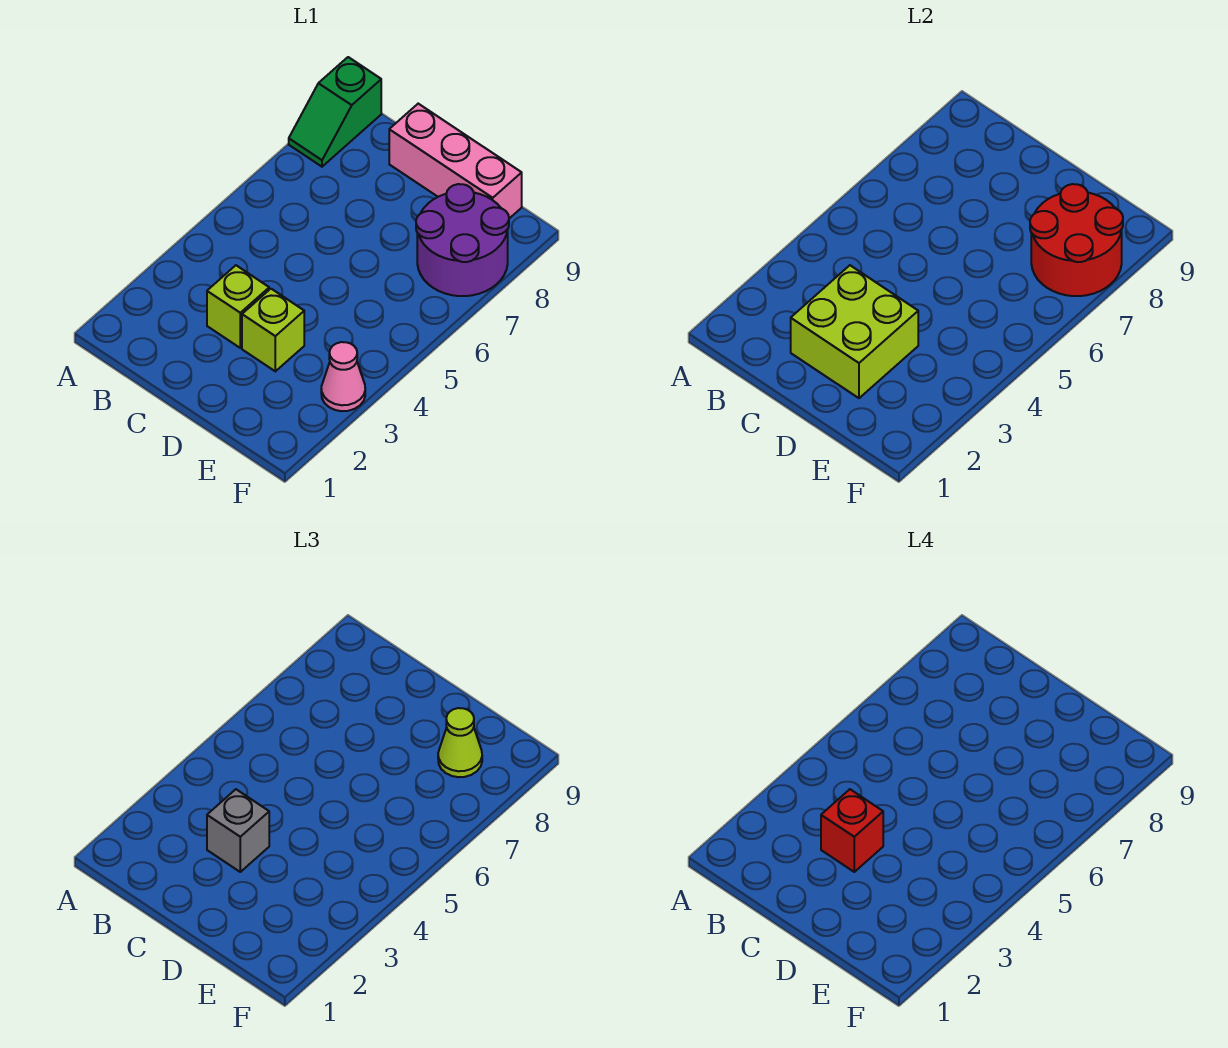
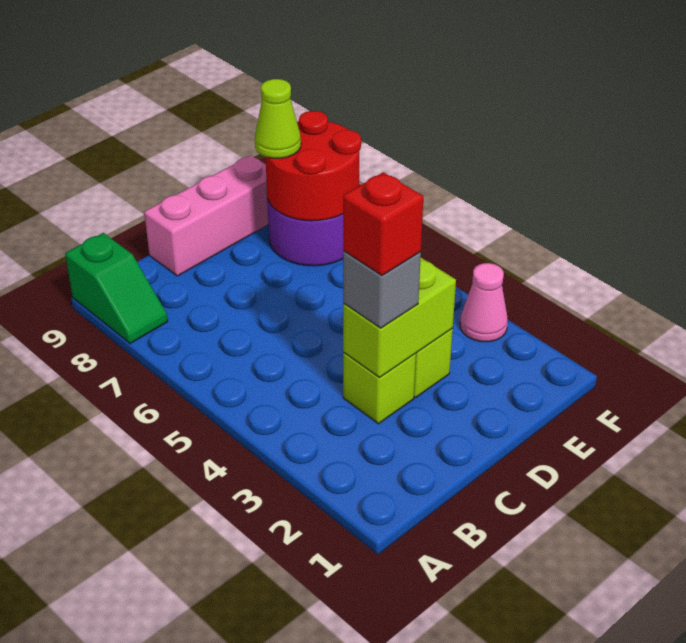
lime brick C2:D3 level 2 -> lime brick C3:D3 level 2

